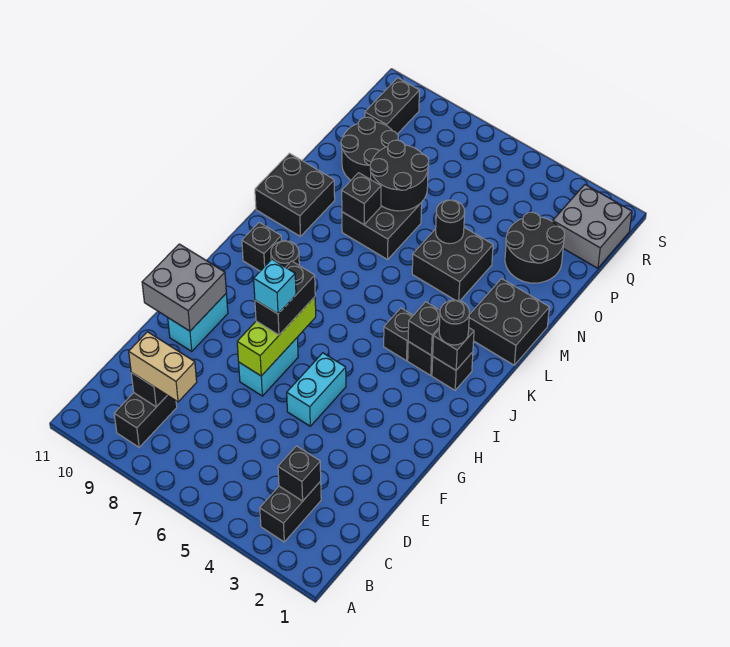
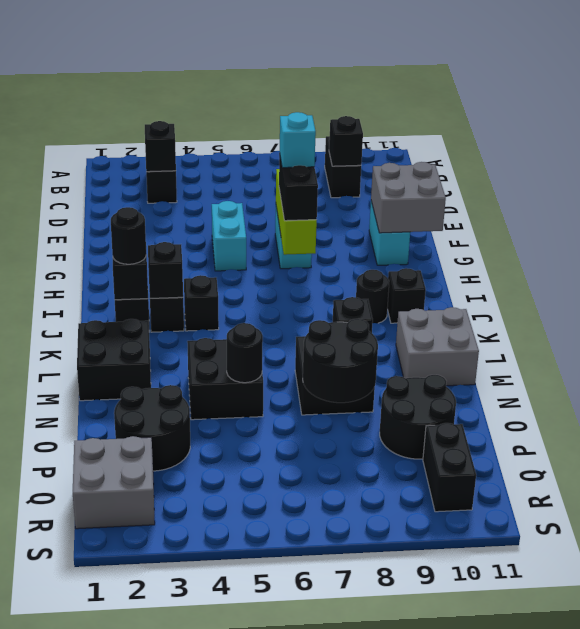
tan brick C8:C9 level 3 -> none
black brick L10:M11 level 1 -> grey brick L10:M11 level 1

